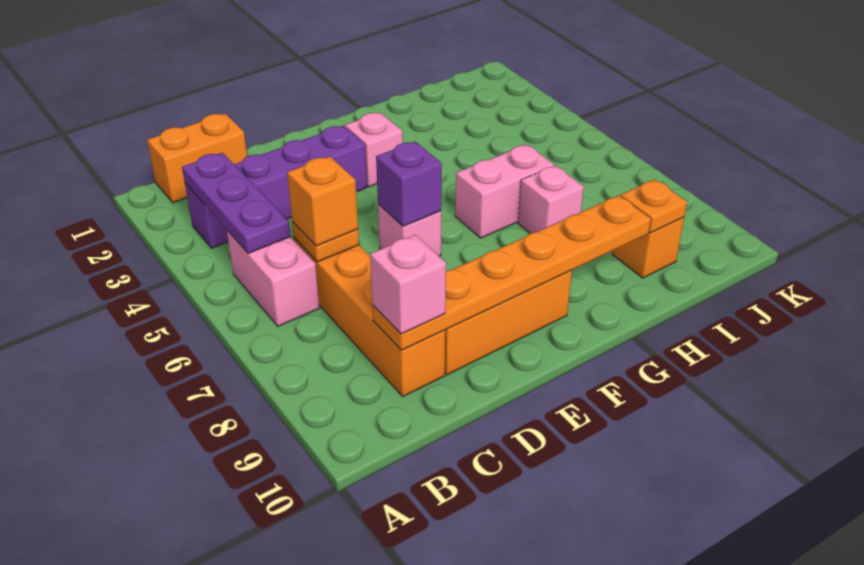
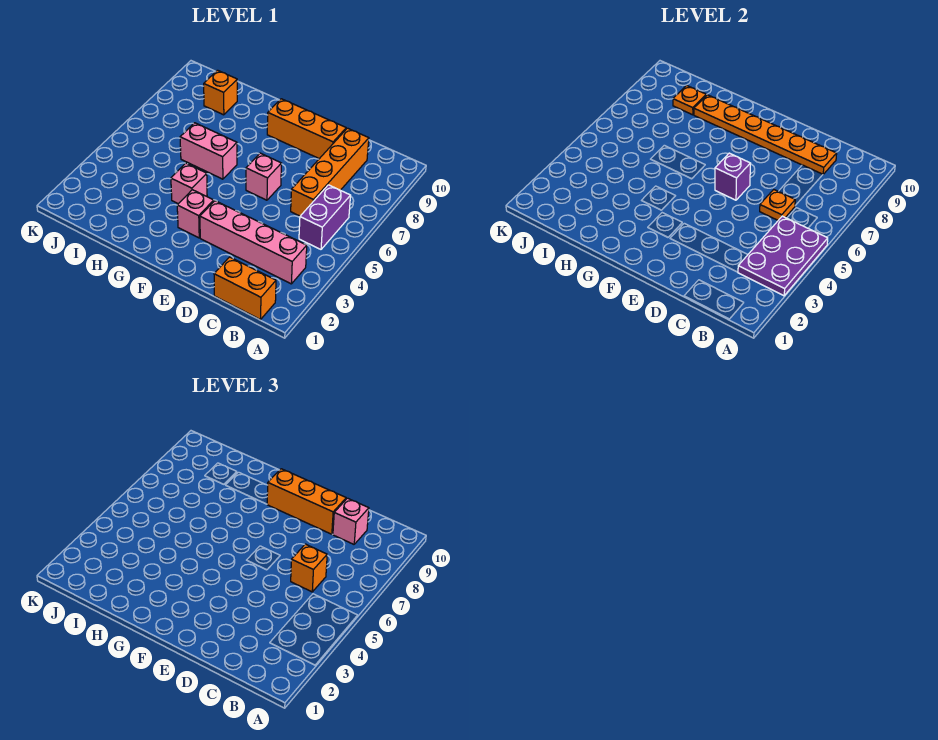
purple brick B3:E3 level 1 -> pink brick B3:E3 level 1
purple plate B3:B5 level 2 -> purple plate A3:B5 level 2
pink brick B5:B6 level 1 -> purple brick B5:B6 level 1
none -> orange brick D9:F9 level 3
pink brick H7 level 1 -> pink brick G4 level 1

